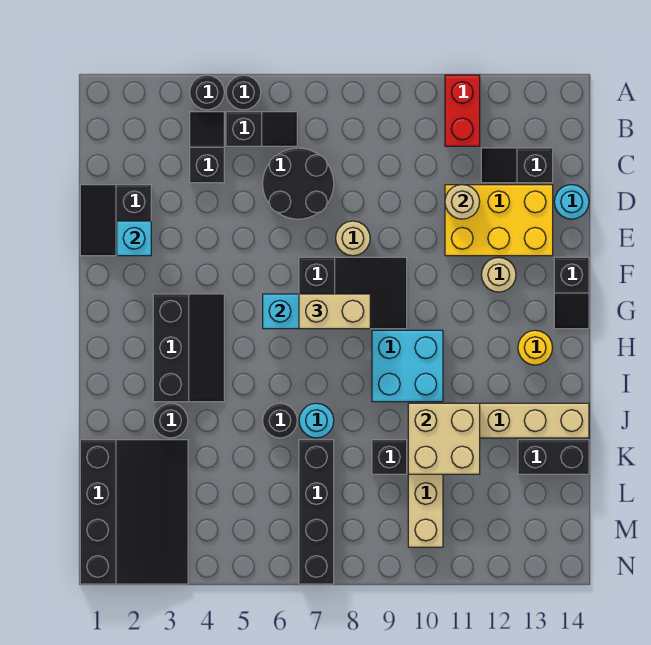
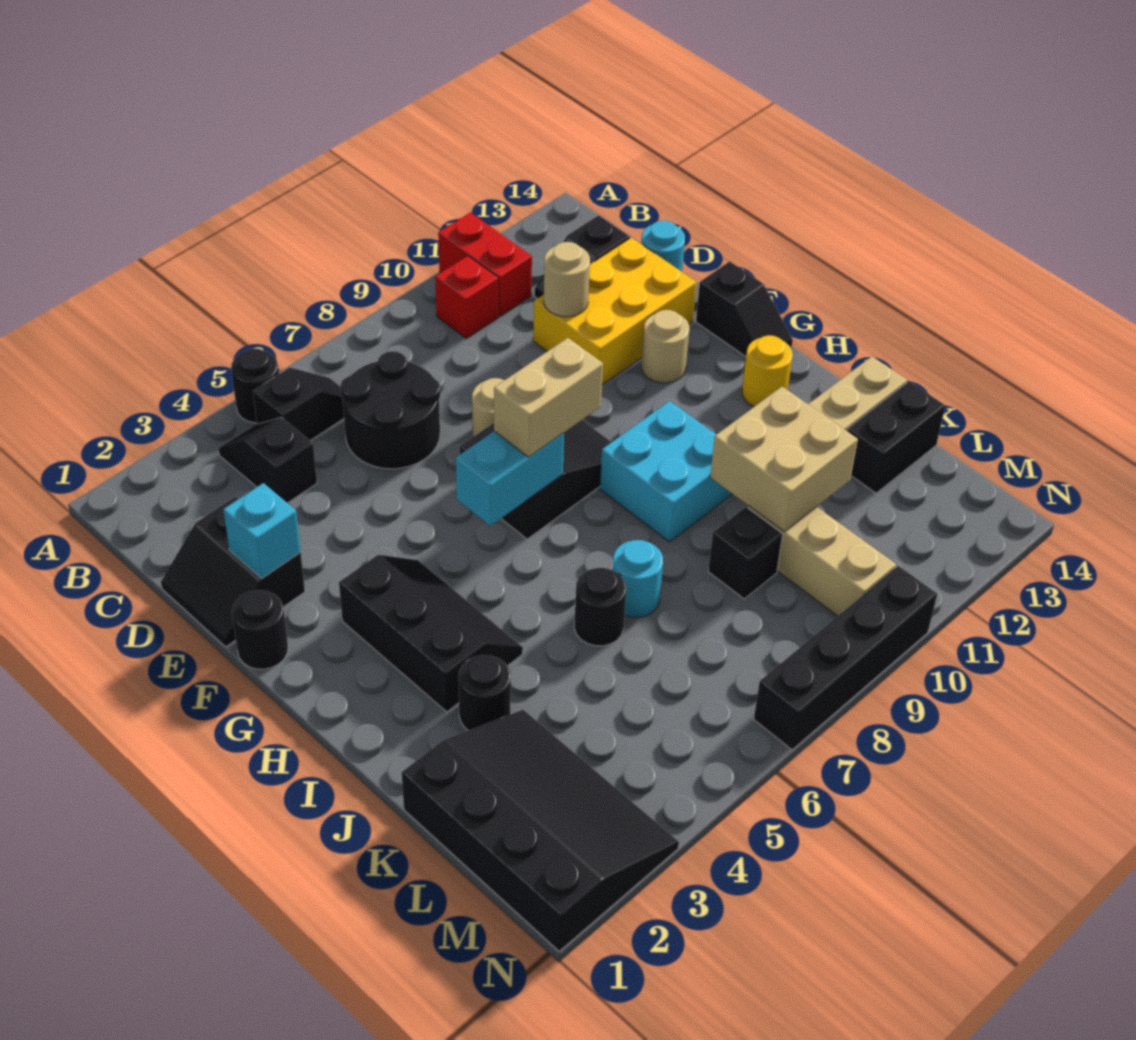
black round brick A4 level 1 -> black round brick F1 level 1
none -> red brick B10 level 1
black brick K7:N7 level 1 -> black brick N7:N10 level 1

